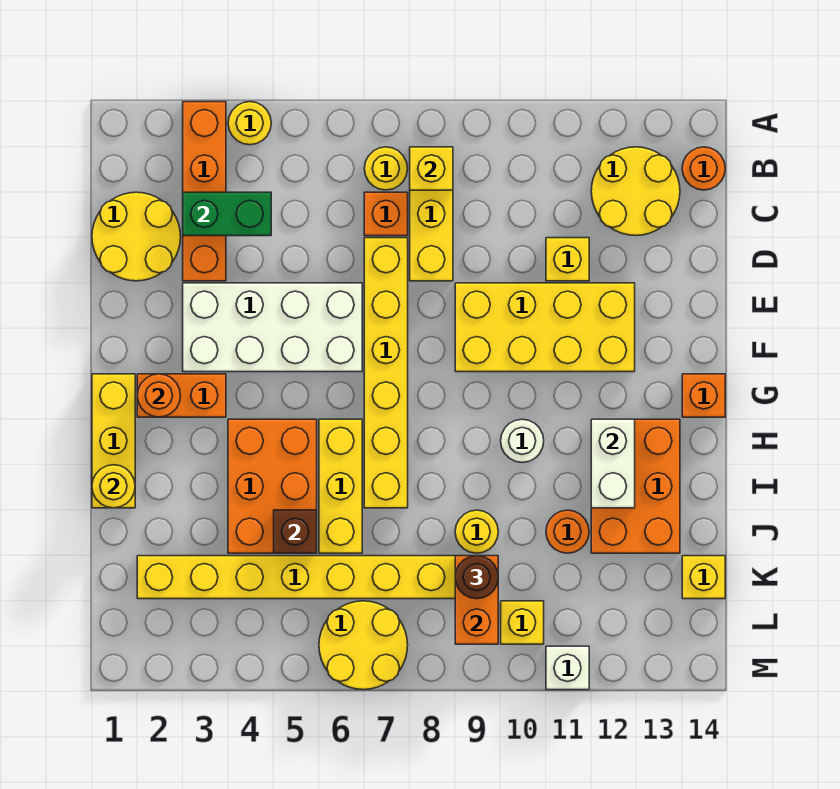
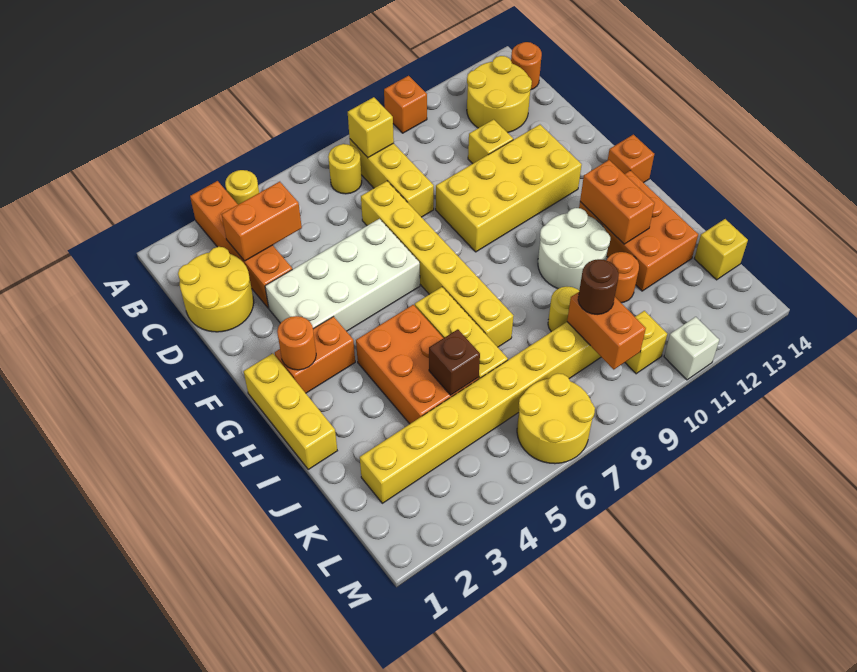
green brick C3:C4 level 2 -> orange brick C3:C4 level 2
orange brick C7 level 1 -> orange brick A10 level 1
white round brick H10 level 1 -> white round brick H10:I11 level 1
white brick H12:I12 level 2 -> orange brick H12:I12 level 2
yellow round brick I1 level 2 -> none

